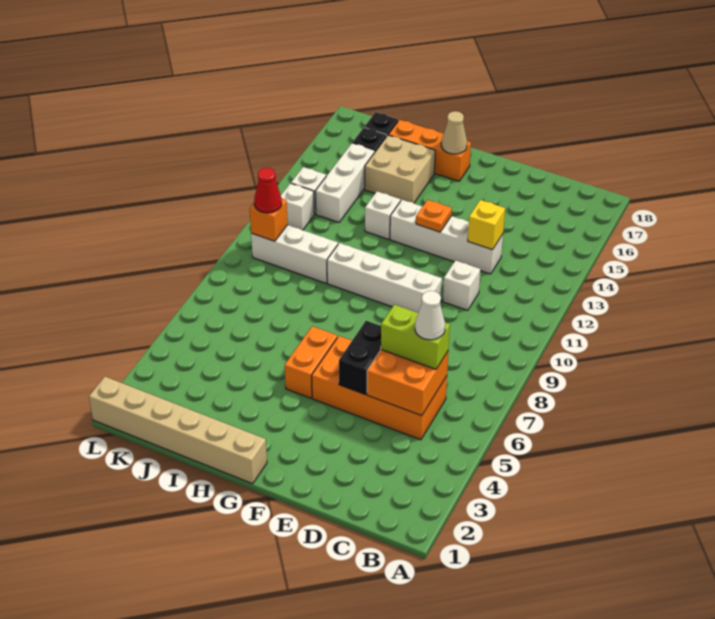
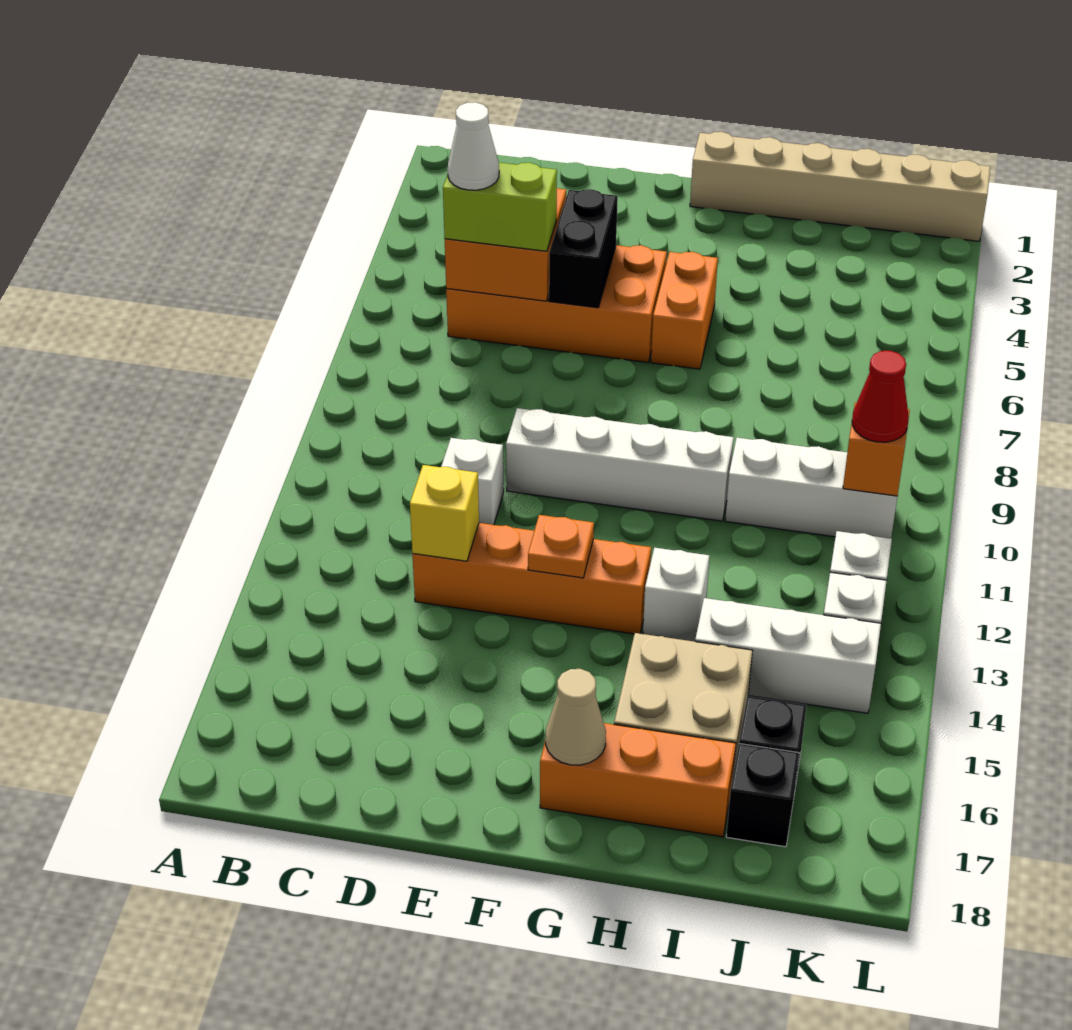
white brick D13:G13 level 1 -> orange brick D13:G13 level 1
white brick J13:J15 level 1 -> white brick I14:K14 level 1

